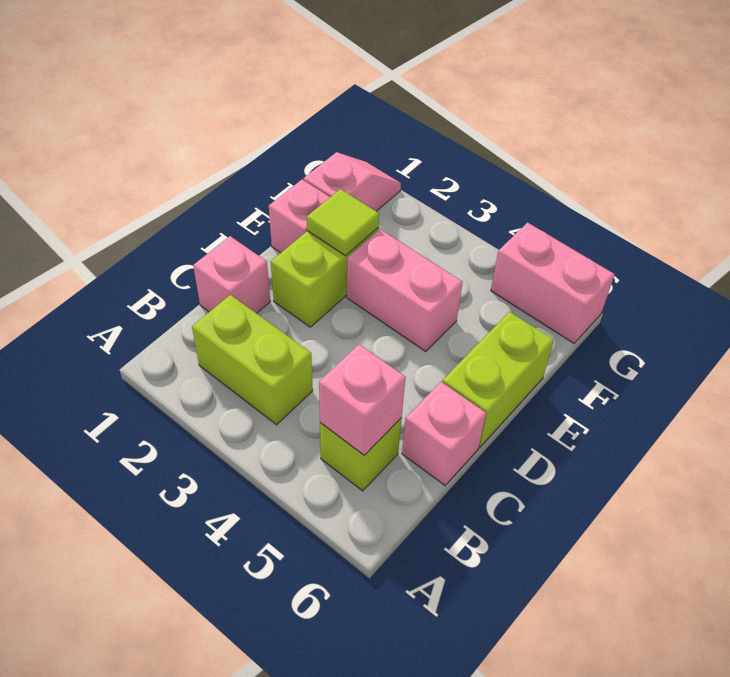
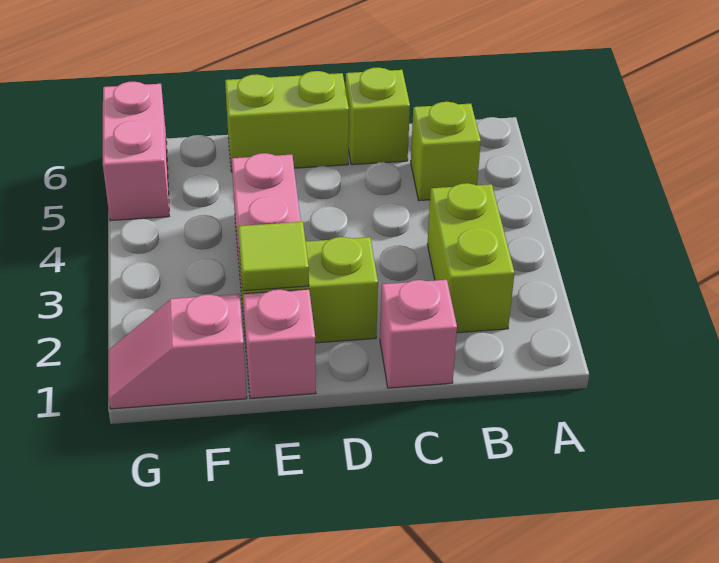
pink brick B5 level 2 -> none
pink brick C6 level 1 -> lime brick C6 level 1

